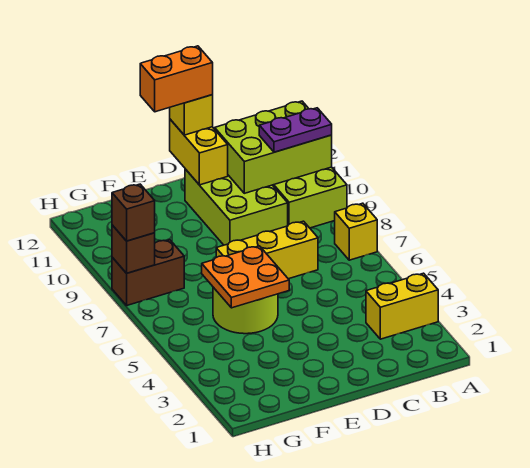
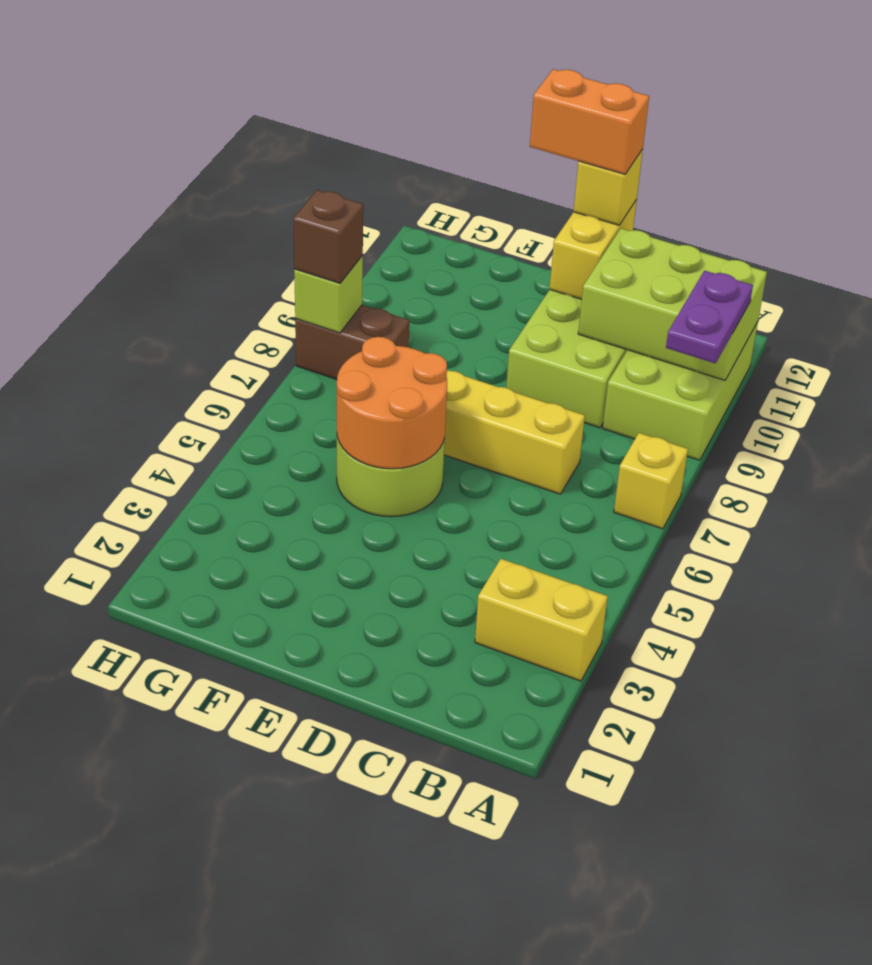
purple plate A10:B10 level 3 -> purple plate A9:A10 level 3
orange plate E5:F6 level 2 -> orange round brick E5:F6 level 2
brown brick H8 level 2 -> lime brick H8 level 2

